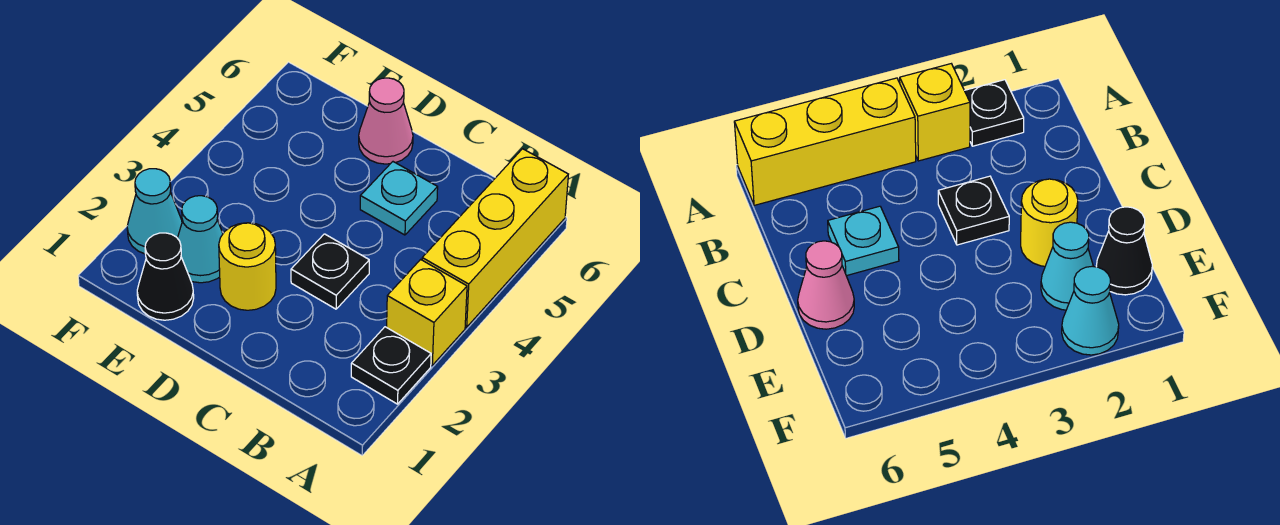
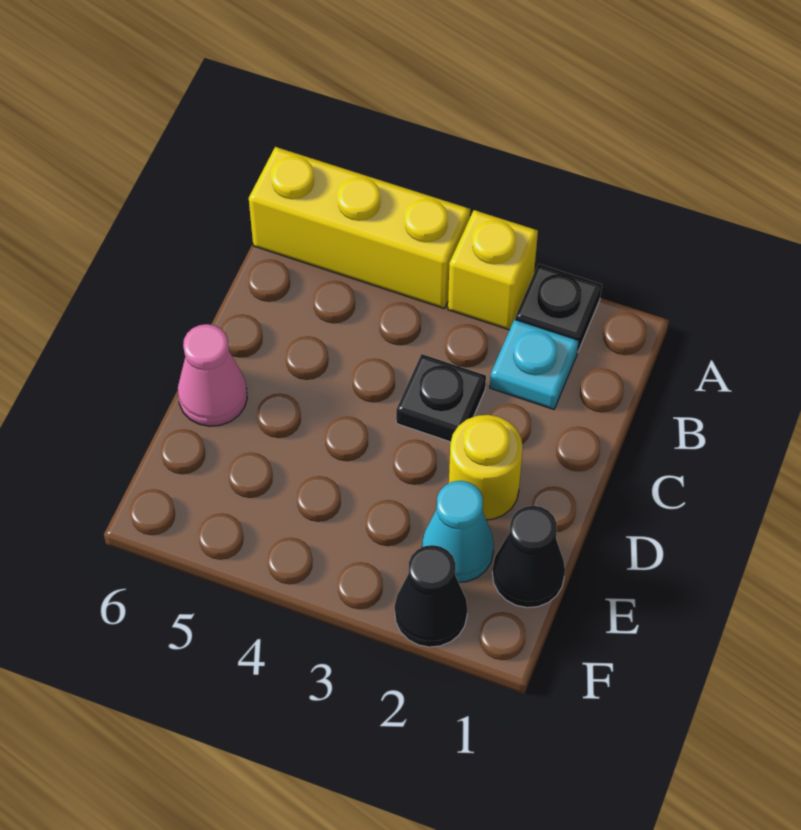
cyan plate C5 level 1 -> cyan plate B2 level 1
cyan cone F2 level 1 -> black cone F2 level 1

